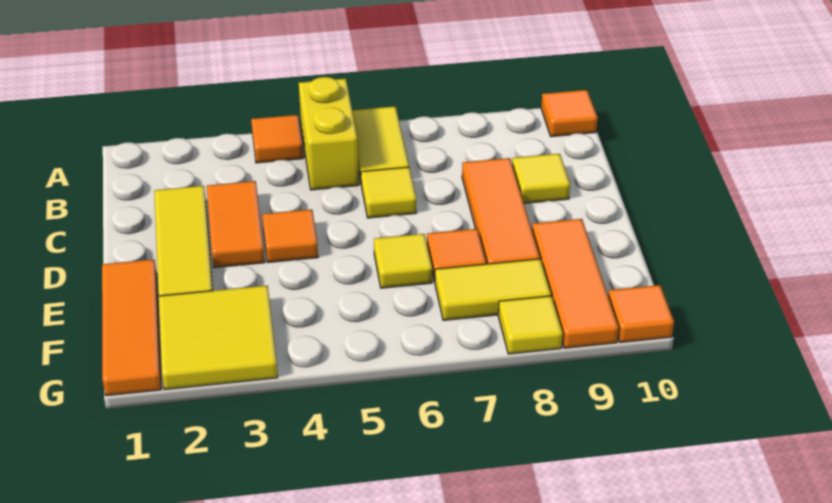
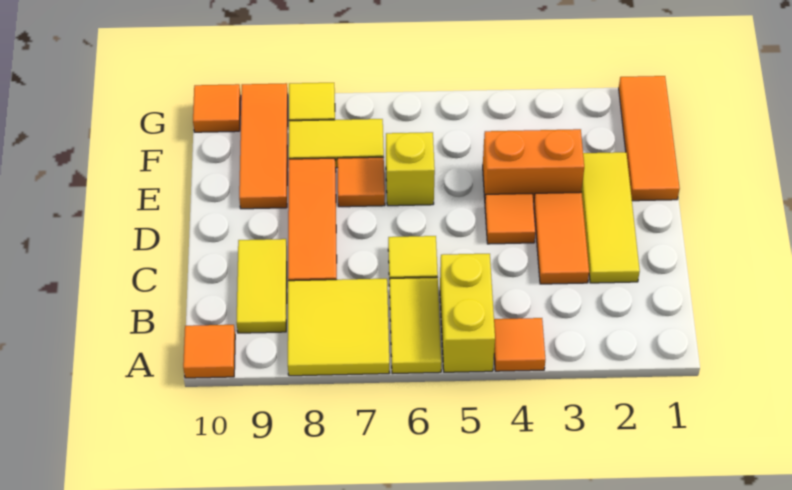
yellow tile C9 level 1 -> yellow tile B9:C9 level 1
none -> orange brick E3:E4 level 1
yellow tile E6 level 1 -> yellow brick E6 level 1
yellow tile F2:G3 level 1 -> yellow tile A7:B8 level 1

